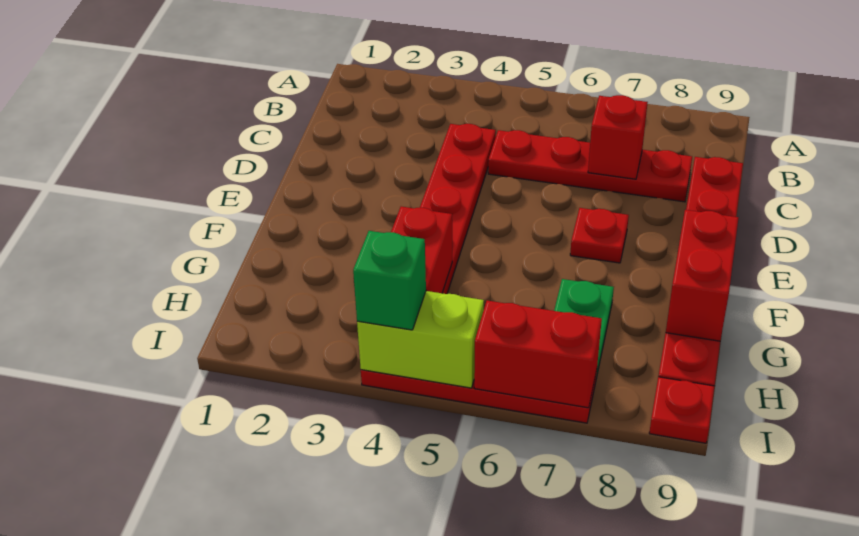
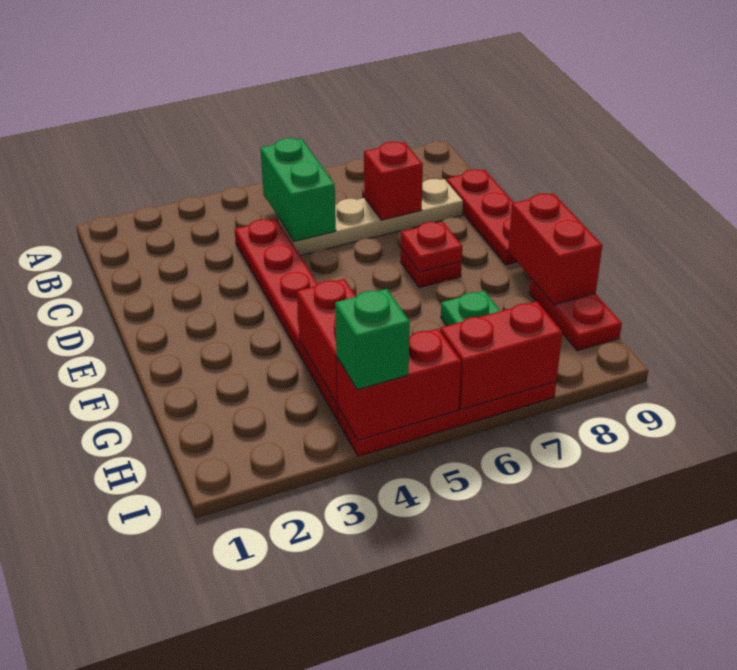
none -> green brick B5:C5 level 2
red plate C5:C8 level 1 -> tan plate C5:C8 level 1
lime brick I4:I5 level 2 -> red brick I4:I5 level 2
red plate I9 level 1 -> red plate E7 level 2

